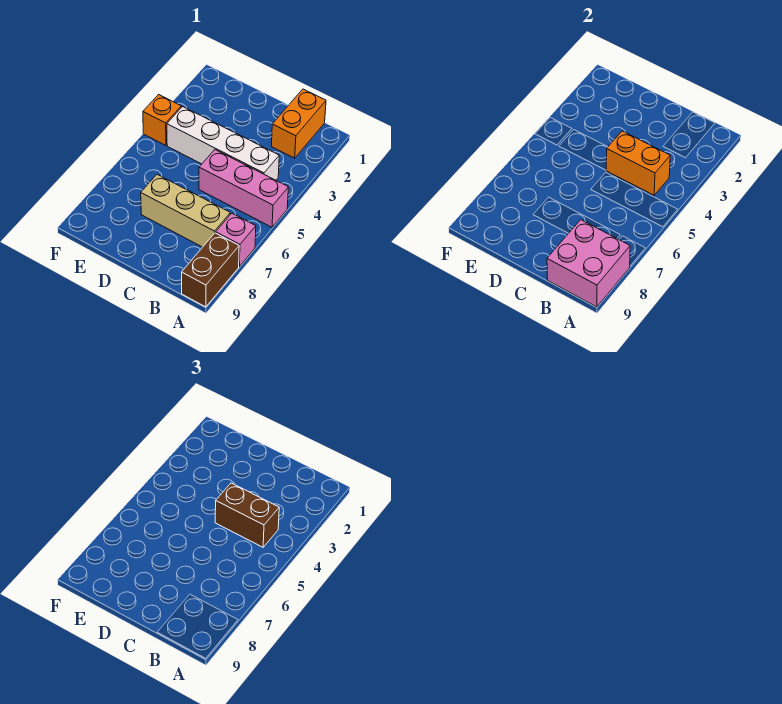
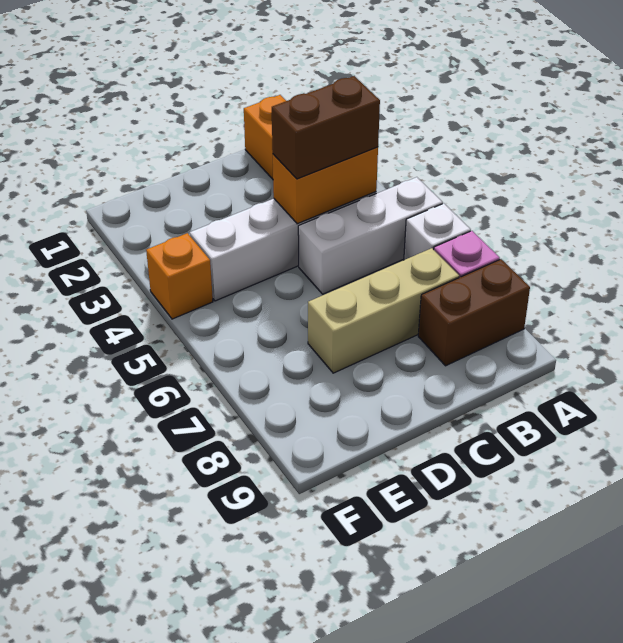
pink brick A5:C5 level 1 -> white brick A5:C5 level 1
none -> white brick A6 level 1
brown brick A8:A9 level 1 -> brown brick A8:B8 level 1
pink brick A8:B9 level 2 -> none

